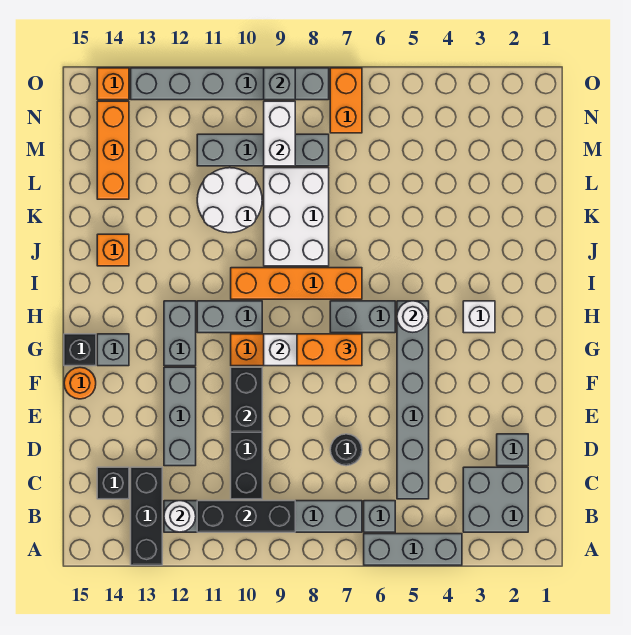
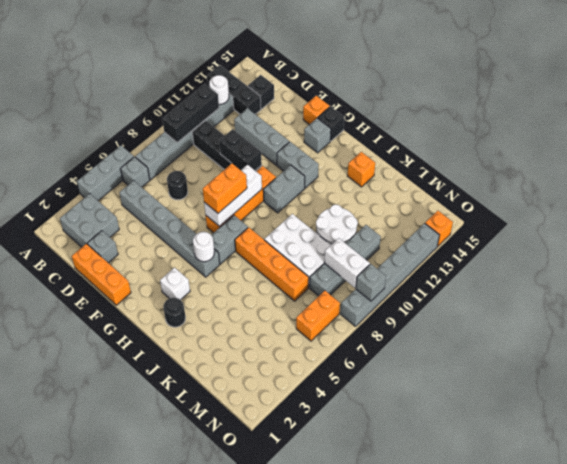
orange round brick F15 level 1 -> orange brick F15 level 1
none -> black round brick I2 level 1
orange brick I7:I10 level 1 -> orange brick I7:L7 level 1
orange brick L14:N14 level 1 -> orange brick D1:F1 level 1
orange brick N7:O7 level 1 -> orange brick N6:N7 level 1

